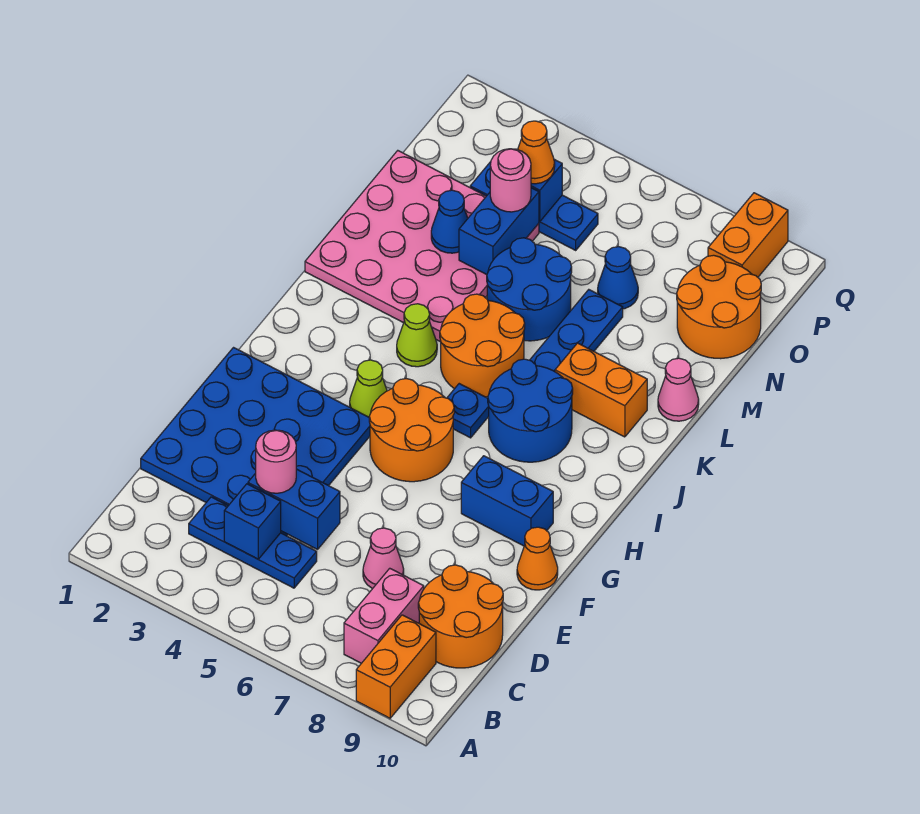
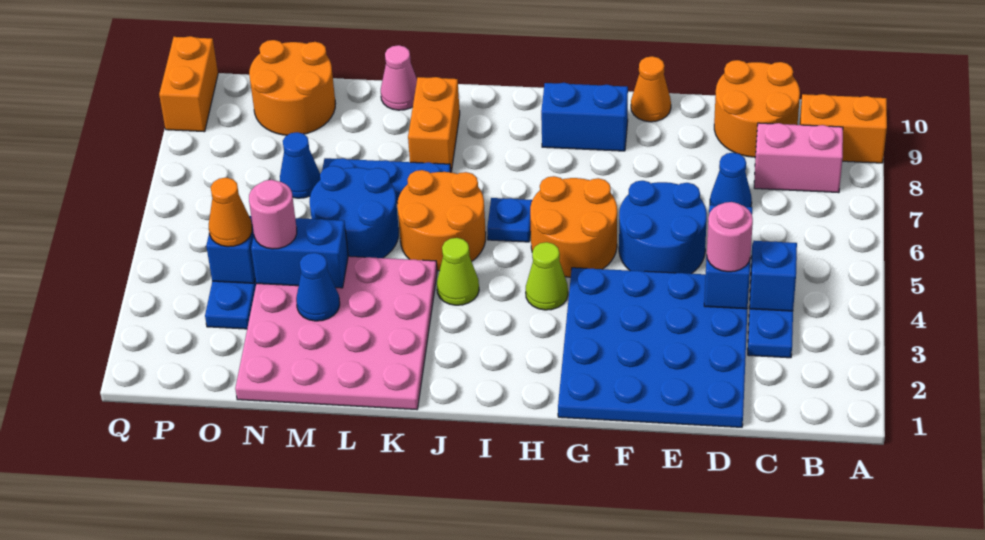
pink cone D7 level 1 -> blue cone D7 level 1
blue brick G8:G9 level 1 -> blue brick G9:H9 level 1
blue round brick I7:J8 level 1 -> blue round brick E5:F6 level 1
orange brick P9:Q9 level 1 -> orange brick Q9:Q10 level 1

